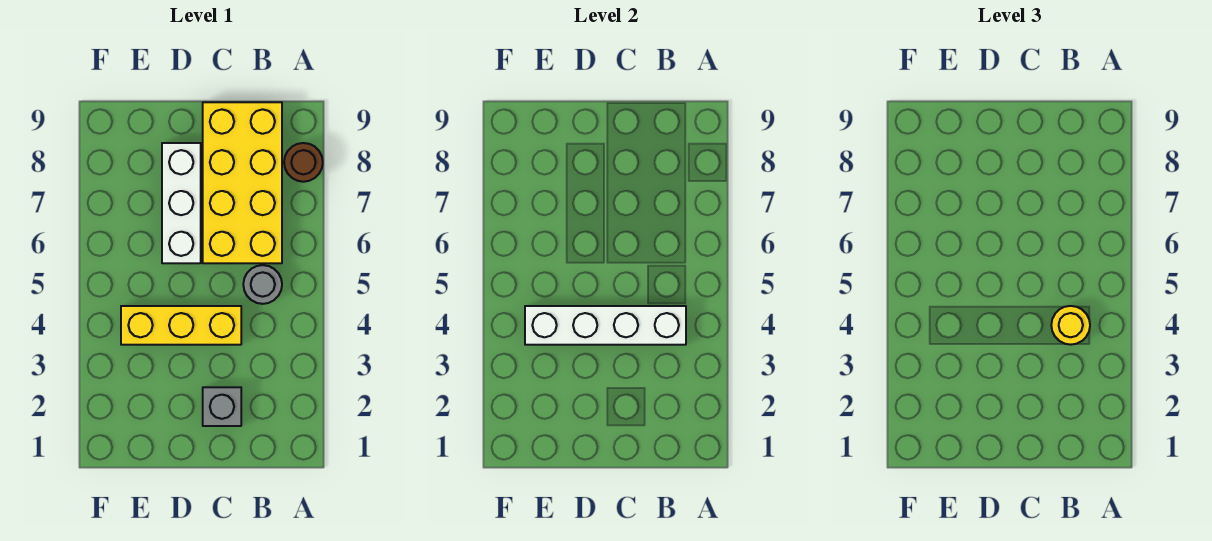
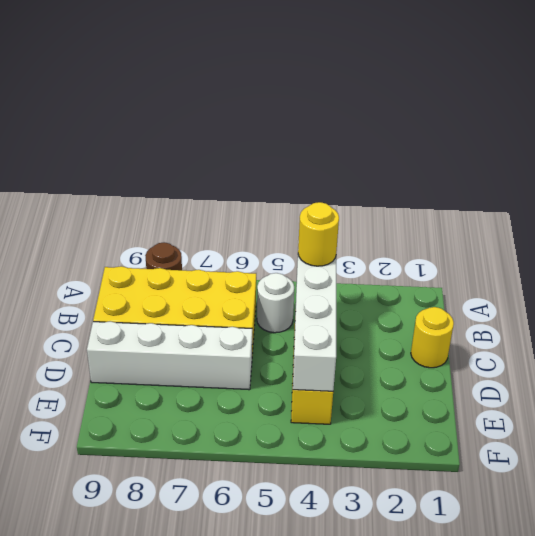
grey round brick B5 level 1 -> white round brick B5 level 1
none -> yellow round brick C1 level 1
grey brick C2 level 1 -> none
white brick D6:D8 level 1 -> white brick D6:D9 level 1

